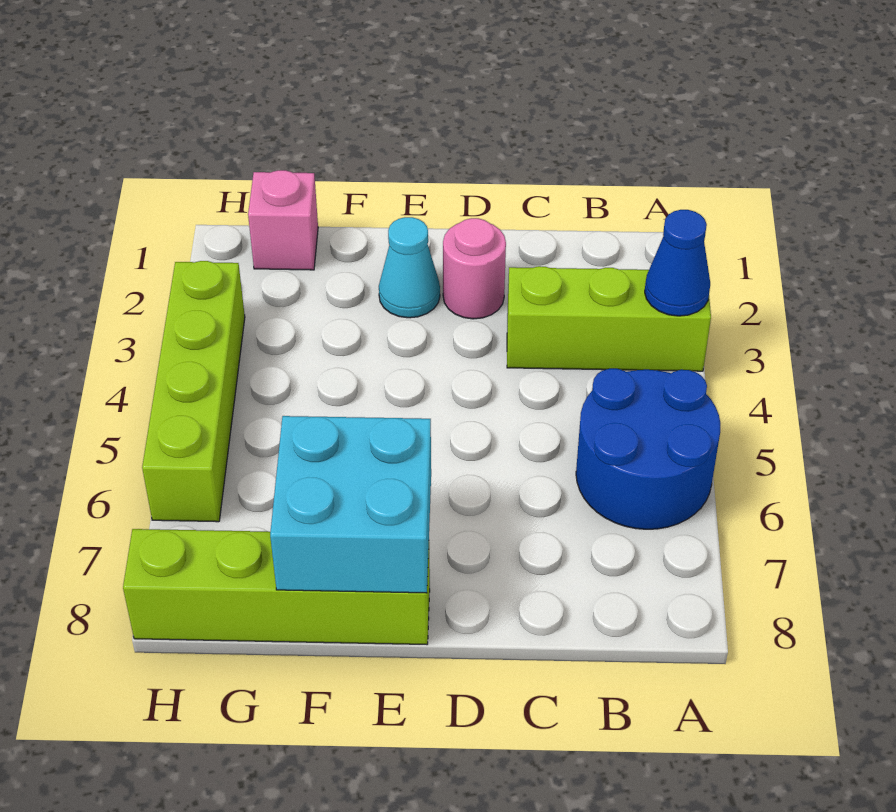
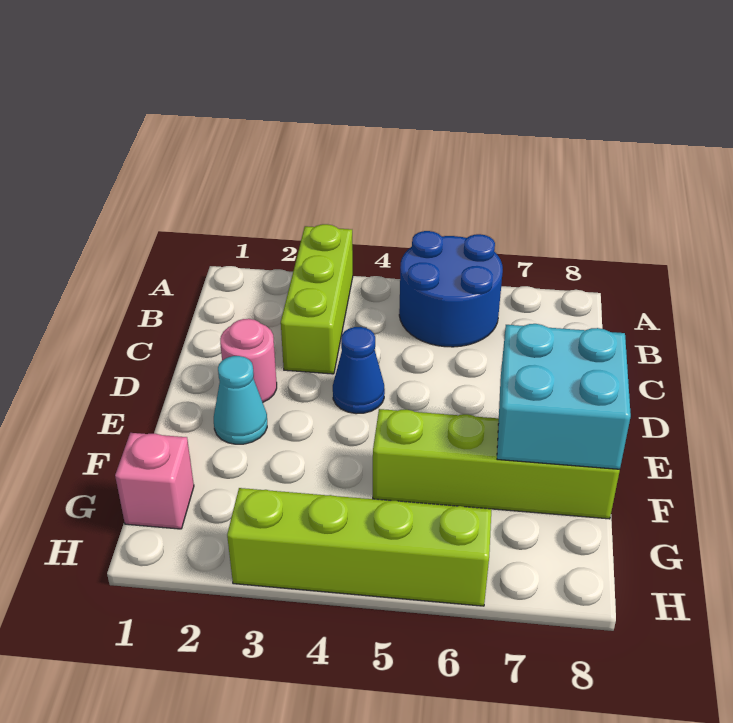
blue cone A3 level 2 -> blue cone D4 level 1
lime brick E8:H8 level 1 -> lime brick F5:F8 level 1

